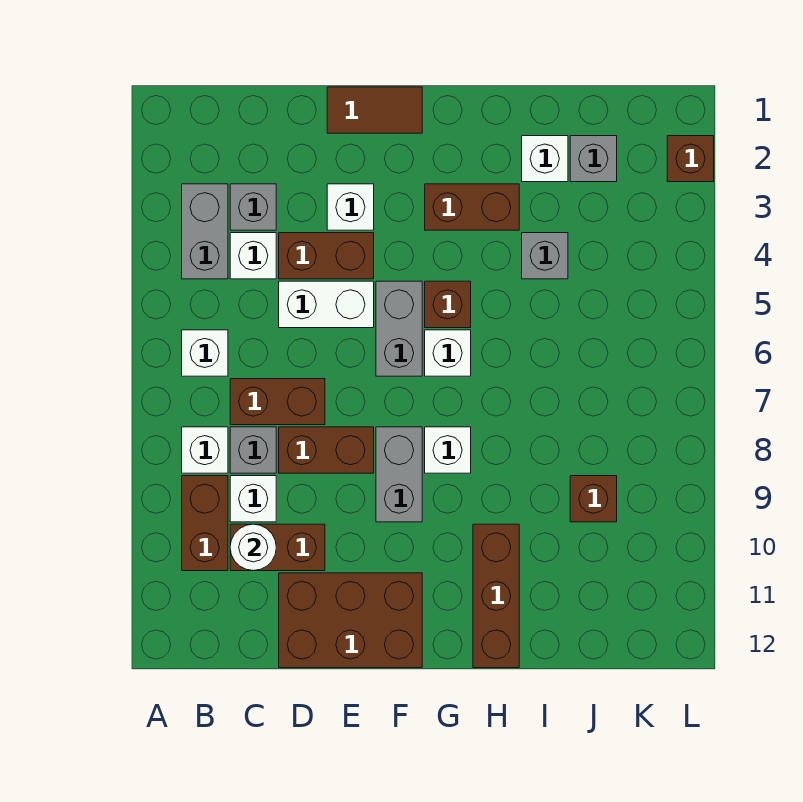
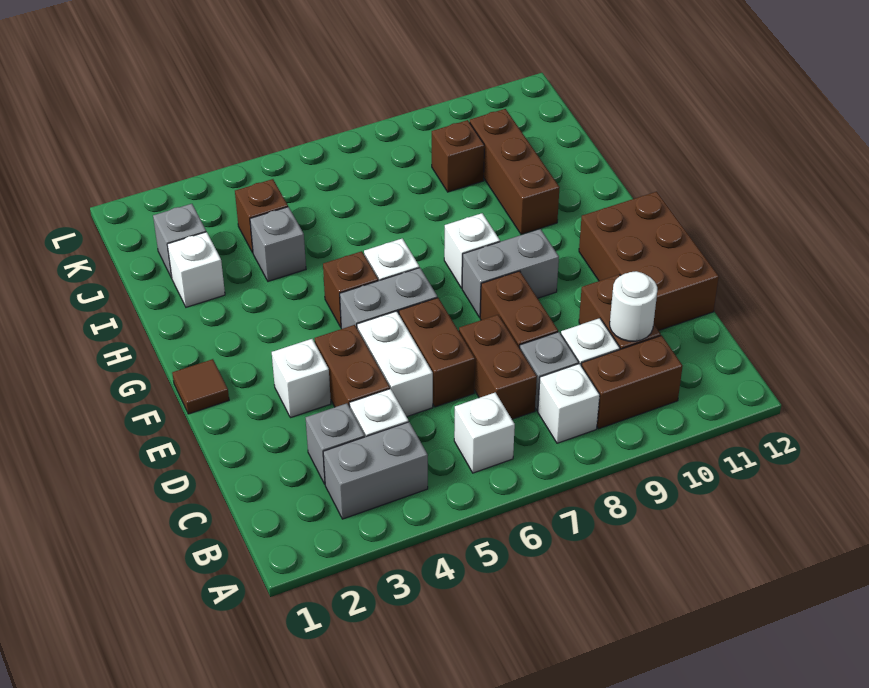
brown tile E1:F1 level 1 -> brown tile F1 level 1
brown brick G3:H3 level 1 -> brown brick D6:E6 level 1
brown brick H10:H12 level 1 -> brown brick H10:J10 level 1
brown brick L2 level 1 -> brown brick J4 level 1

